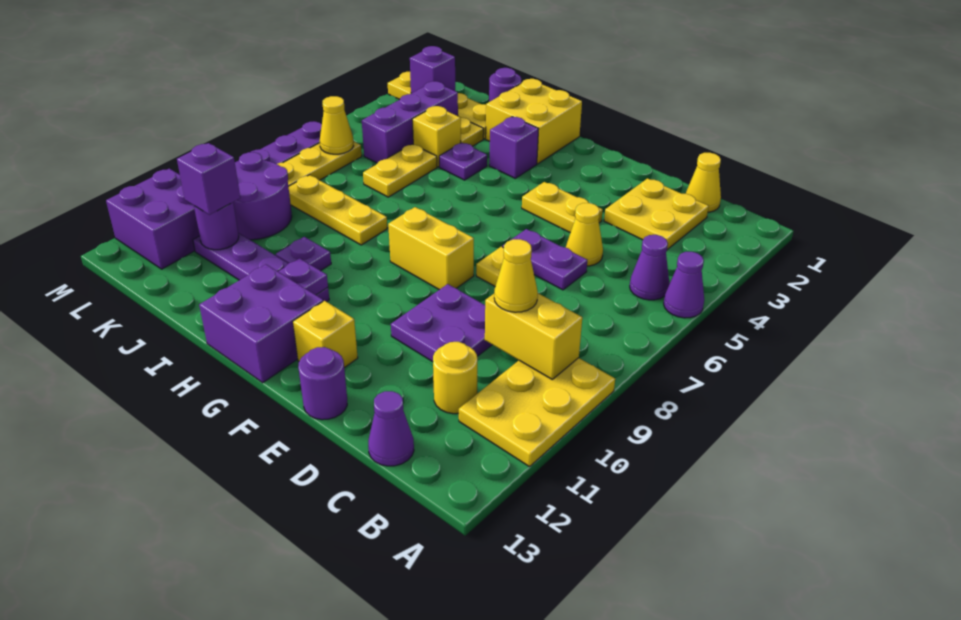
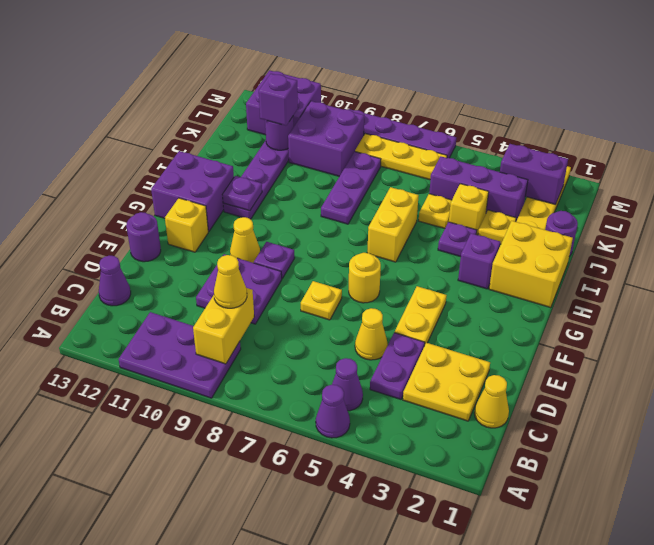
yellow plate A9:B11 level 1 -> purple plate A9:B11 level 1
yellow round brick C11 level 1 -> yellow round brick F6 level 1
purple plate D6:E6 level 1 -> purple plate C4:D4 level 1
yellow brick F8:G8 level 1 -> yellow brick H6:I6 level 1
yellow plate I8:K8 level 1 -> purple plate I8:K8 level 1
purple plate I10 level 1 -> purple plate F9 level 1
yellow plate J5:J6 level 1 -> yellow plate J5 level 1
purple round brick K9:L10 level 1 -> purple brick K9:L10 level 1
purple brick L2 level 2 -> purple brick L2:L3 level 2
yellow cone L6 level 2 -> yellow cone F10 level 1

